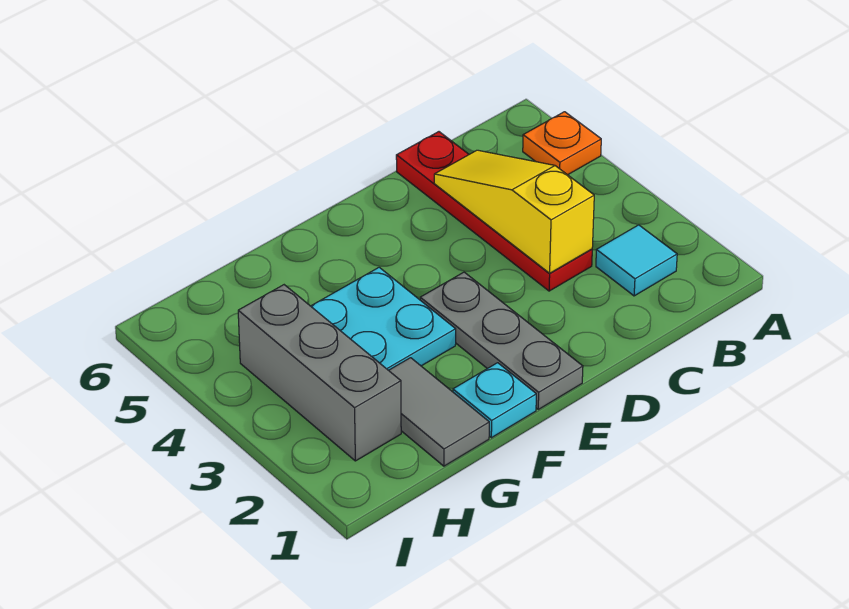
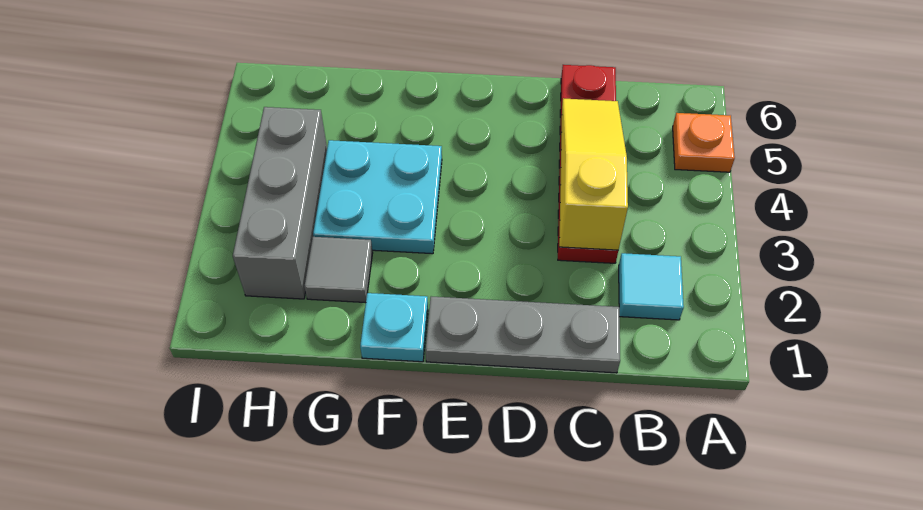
grey plate E1:E3 level 1 -> grey plate C1:E1 level 1
grey tile G1:G2 level 1 -> grey tile G2 level 1

